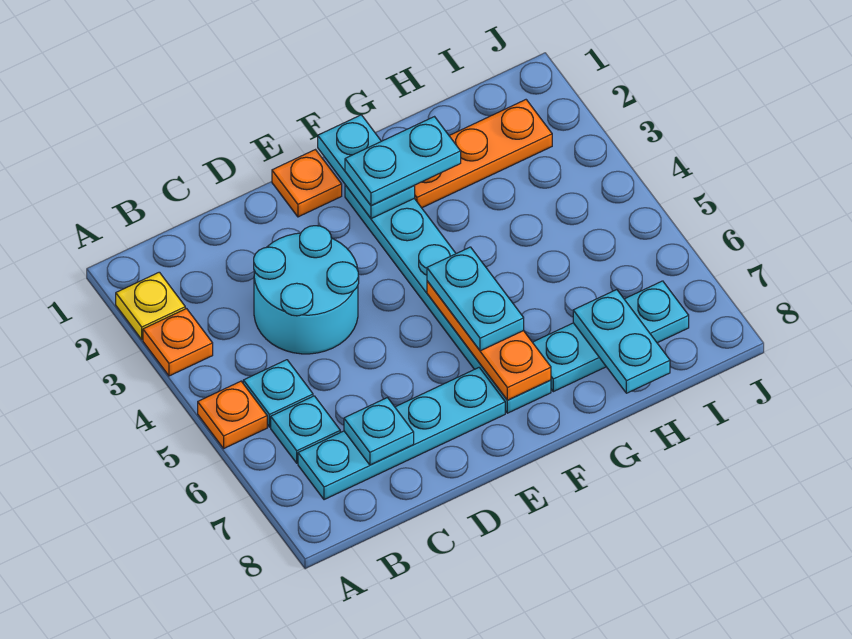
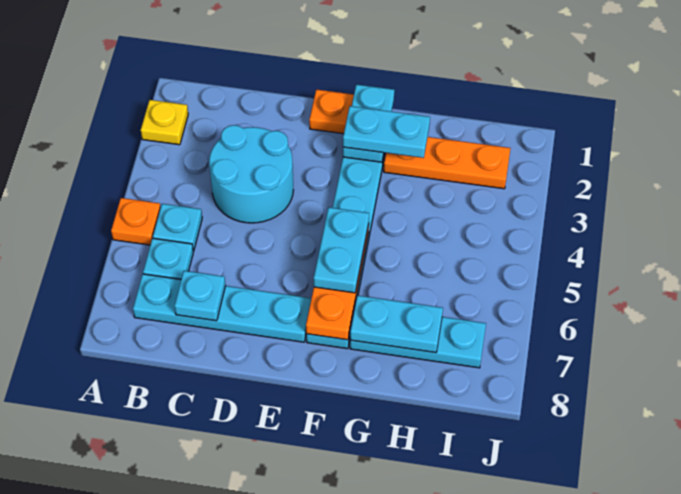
orange plate A3 level 1 -> none
cyan plate H7:H8 level 2 -> cyan plate G7:H7 level 2

